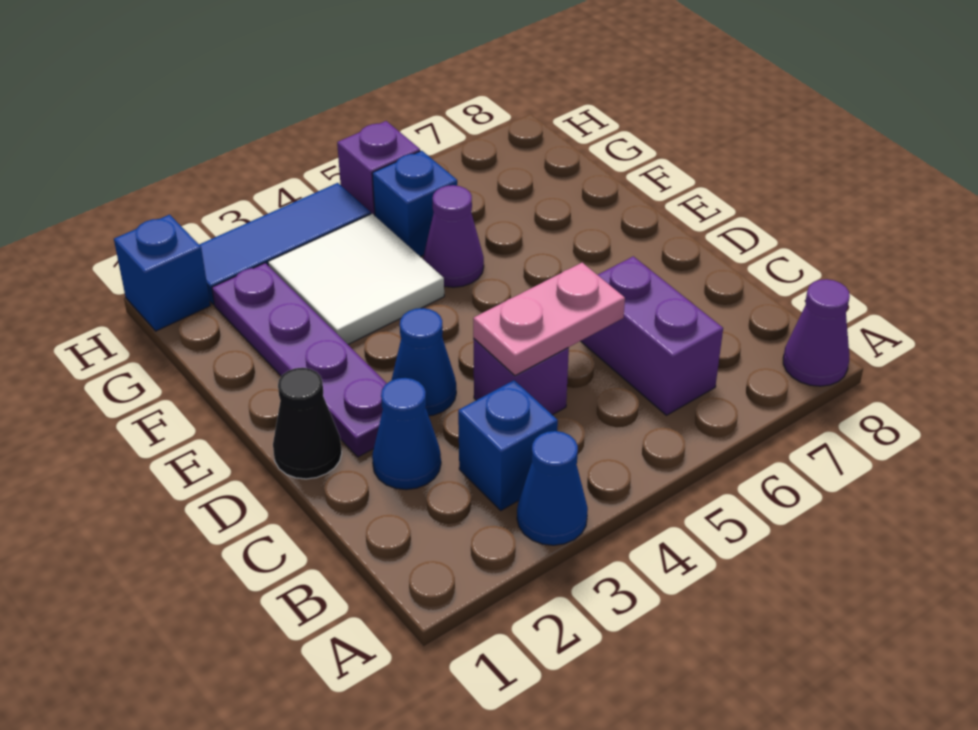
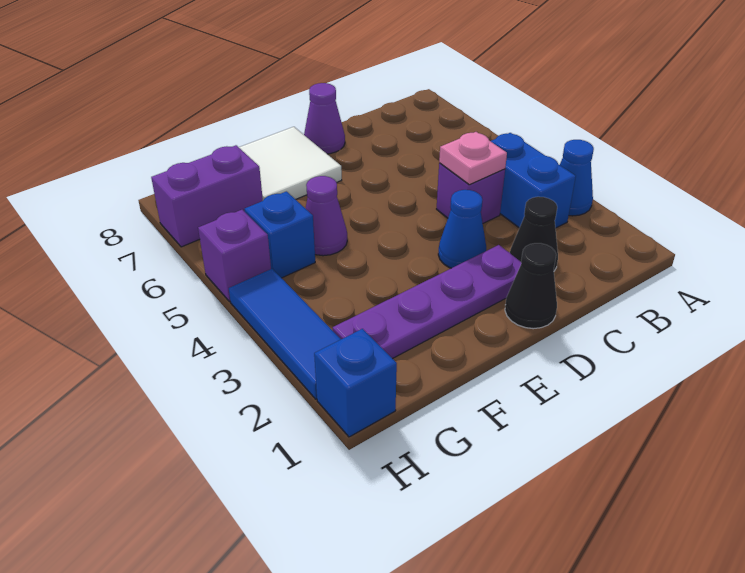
purple cone A8 level 1 -> purple cone D8 level 1
blue brick B3 level 1 -> blue brick B3:B4 level 1
purple brick B6:C6 level 1 -> purple brick G7:H7 level 1
blue cone C2 level 1 -> black cone C2 level 1
pink plate C4:C5 level 2 -> pink plate C4 level 2
white tile F3:G4 level 1 -> white tile E7:F8 level 1

